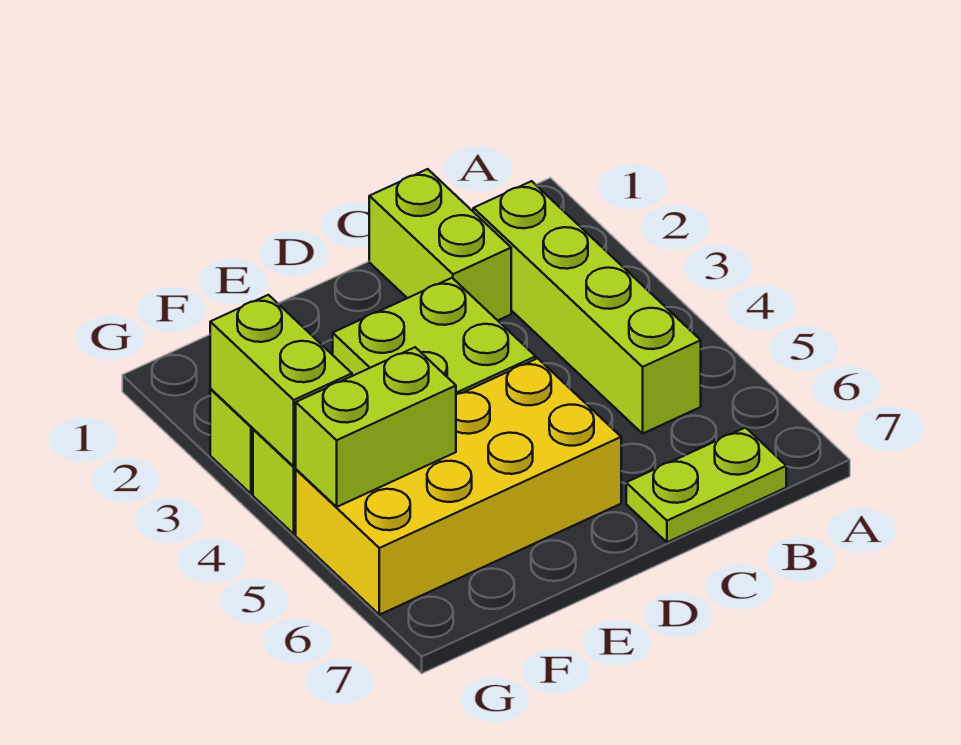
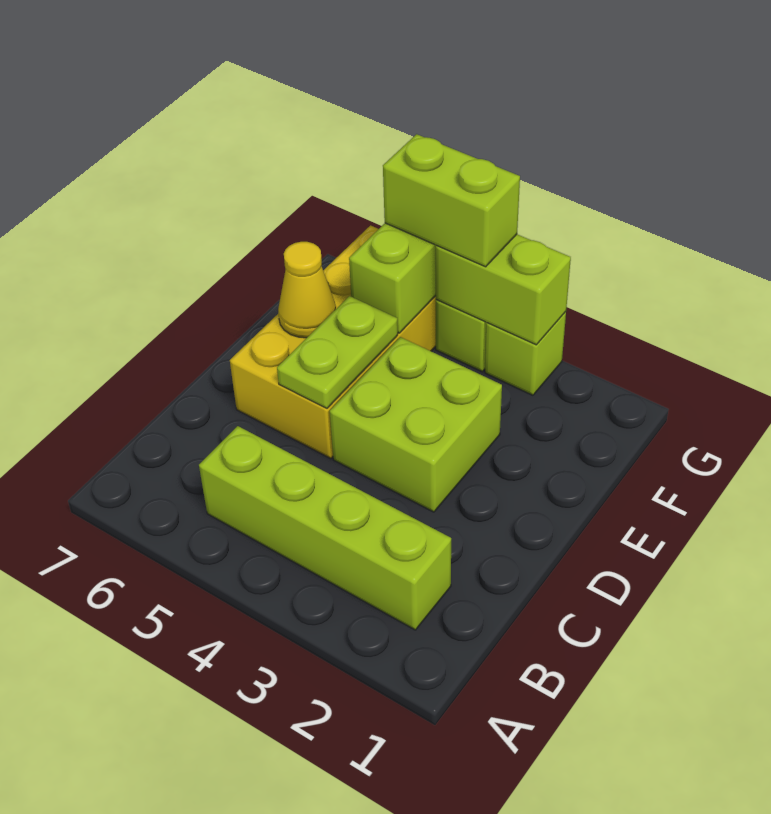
lime plate B7:C7 level 1 -> lime plate D5:E5 level 2
lime brick C1:C2 level 1 -> lime brick G4:G5 level 3
none -> yellow cone E6 level 2

